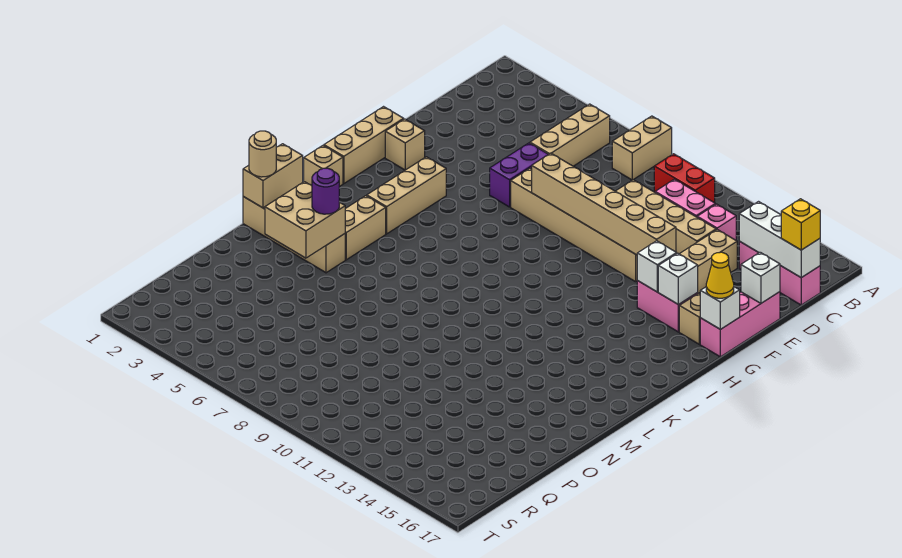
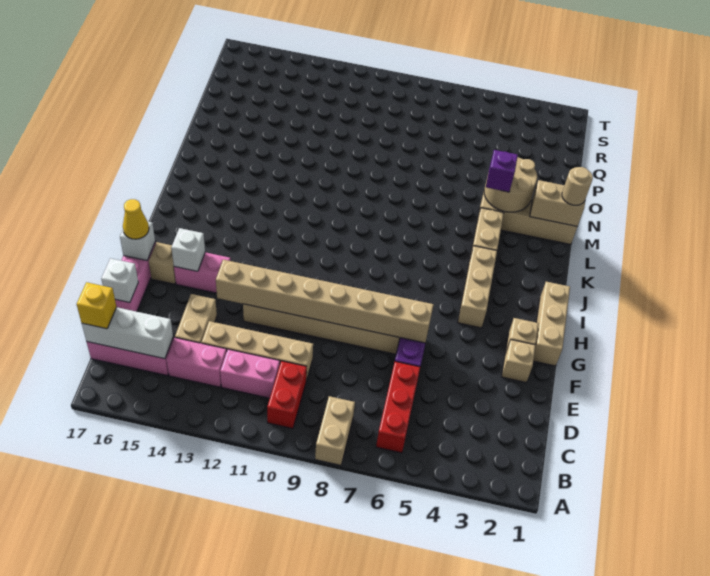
tan brick B6:D6 level 1 -> red brick B6:D6 level 1
red brick B10:B11 level 1 -> red brick B10:C10 level 1
pink brick C13 level 1 -> pink brick C13:C14 level 1
tan brick F8:F13 level 2 -> tan brick F6:F13 level 2
white brick G14 level 2 -> none
tan brick J1 level 1 -> tan brick F2 level 1
tan brick L1:M1 level 2 -> tan brick M1:M2 level 2
tan brick M3:N4 level 2 -> tan round brick M3:N4 level 2
purple round brick M4 level 3 -> purple brick M4 level 3

